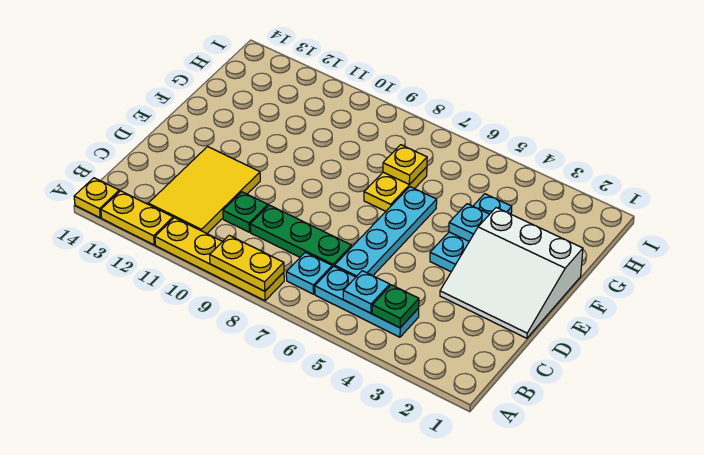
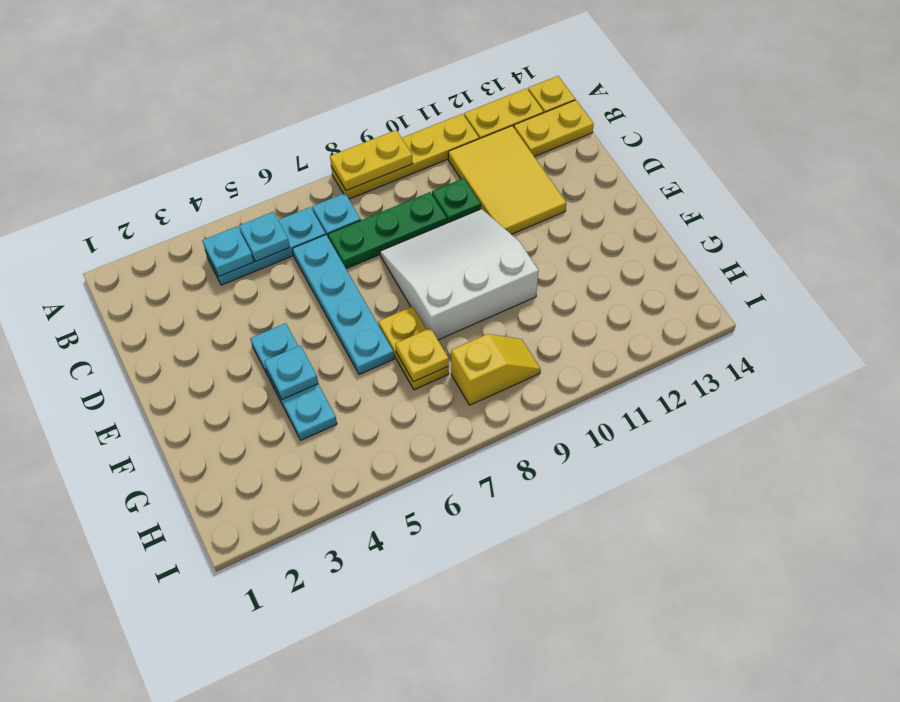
green plate B4 level 2 -> cyan plate B4 level 2
none -> yellow plate B13:B14 level 1
white slope D1:F3 level 1 top F -> white slope D8:F10 level 1 top F
none -> yellow slope H8:H9 level 1 top 8

